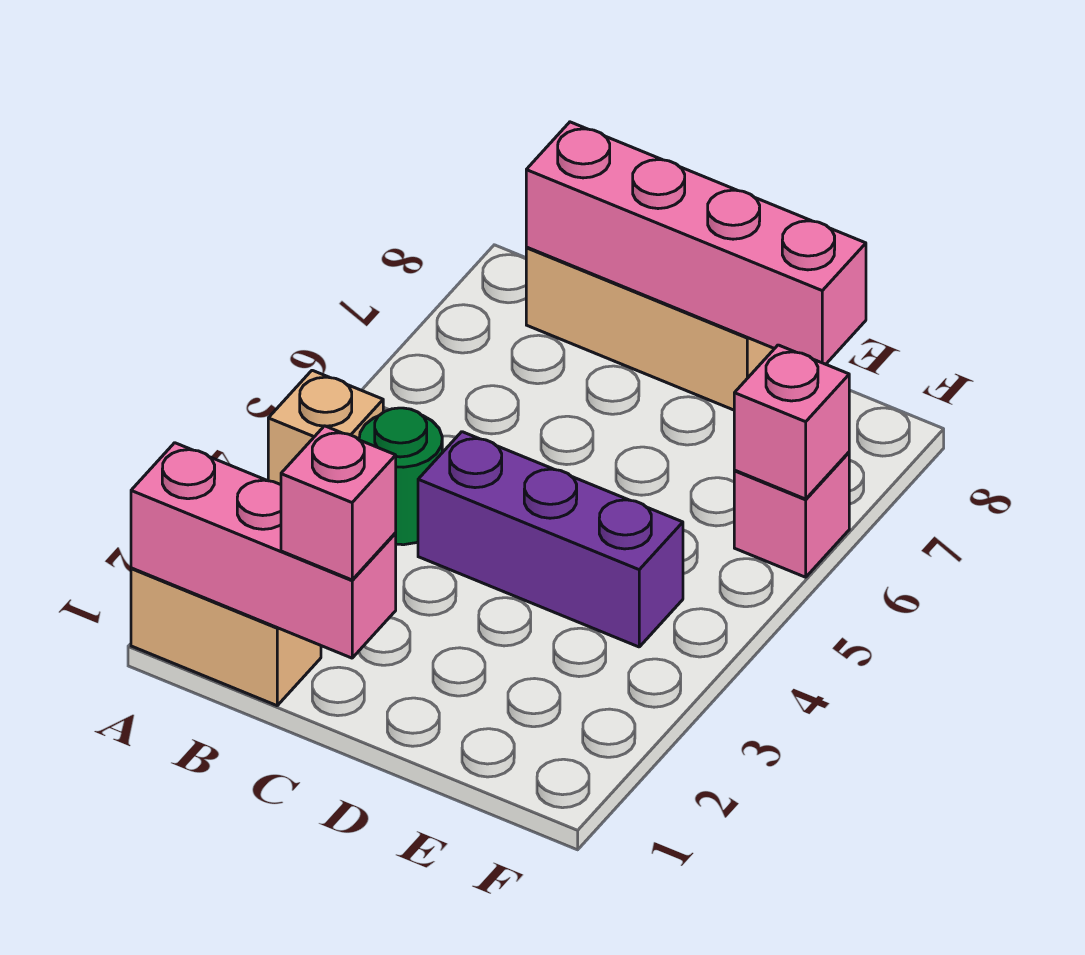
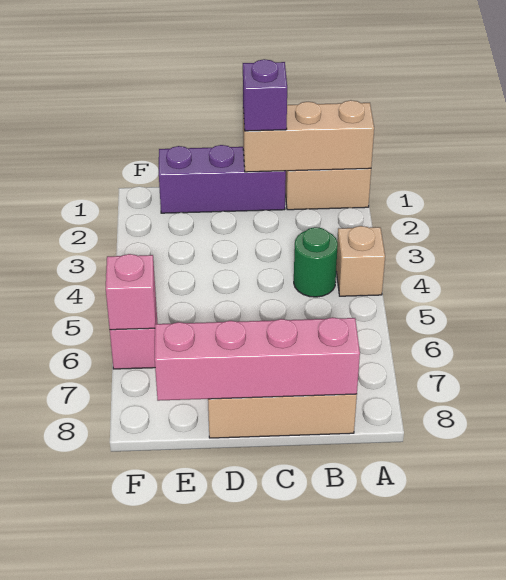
pink brick A1:C1 level 2 -> tan brick A1:C1 level 2
pink brick C1 level 3 -> purple brick C1 level 3
purple brick C4:E4 level 1 -> purple brick C1:E1 level 1

